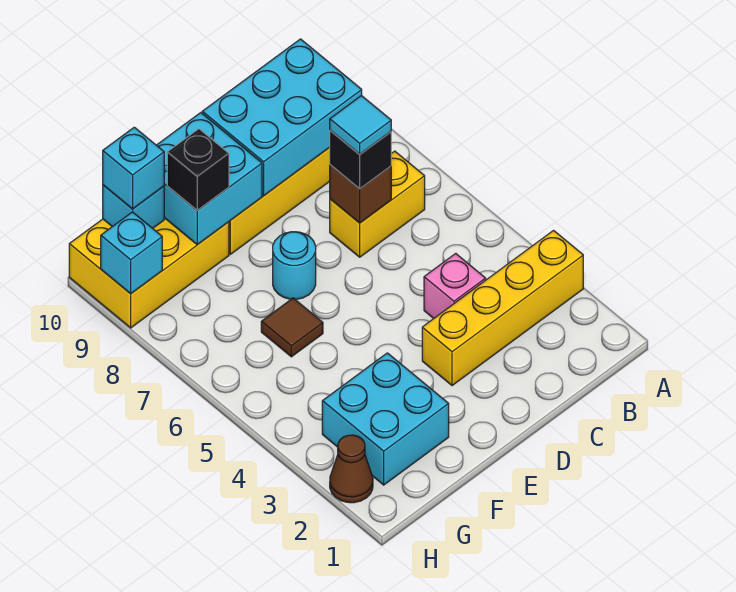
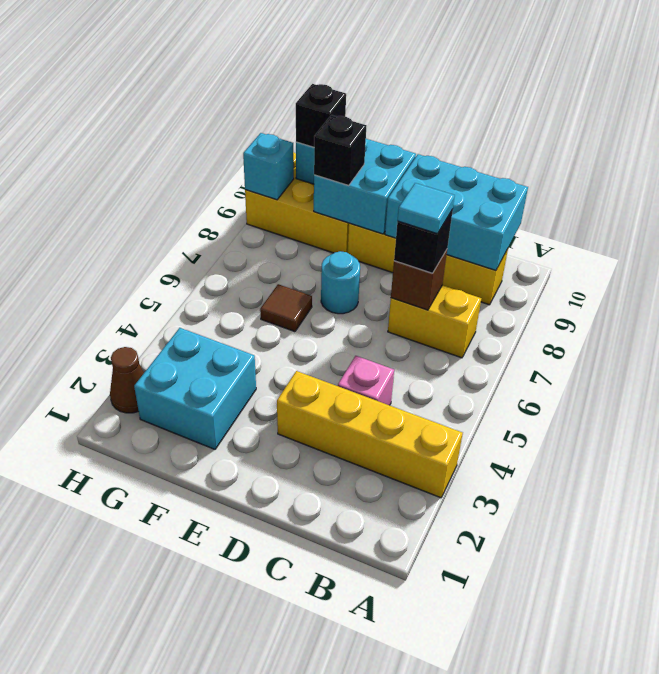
cyan brick G10 level 3 -> black brick G10 level 3

